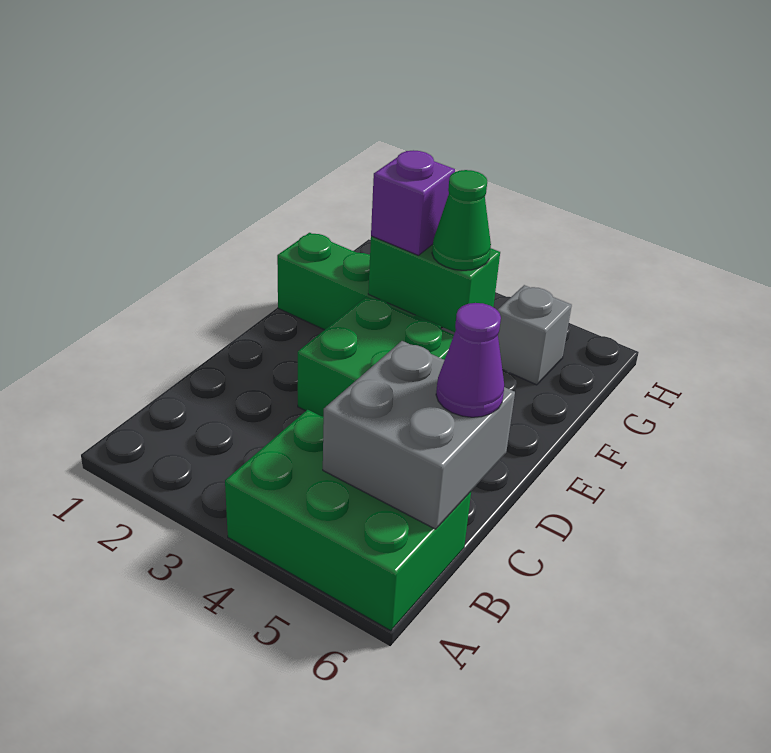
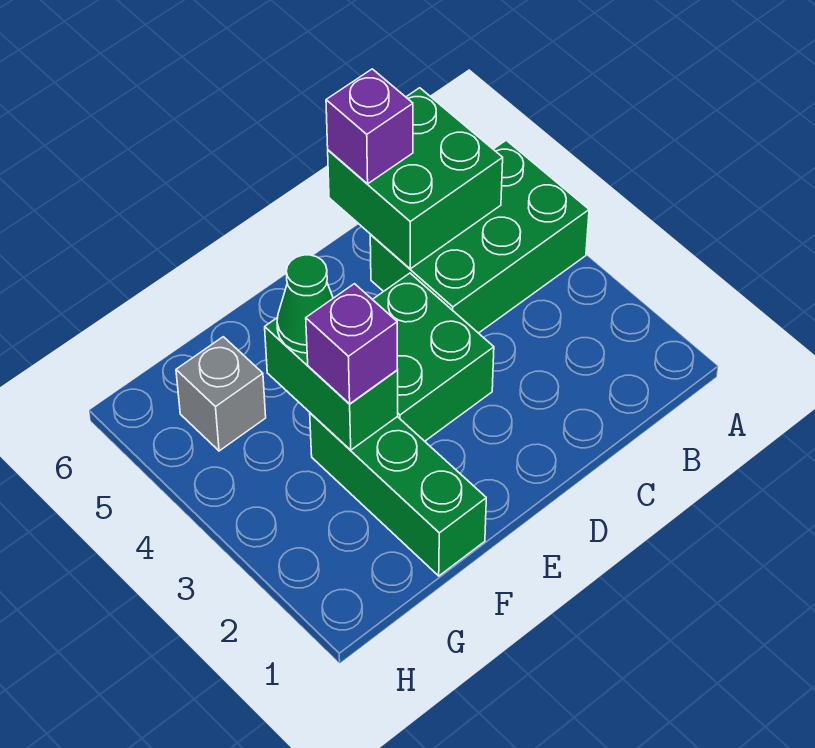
green brick A4:B6 level 1 -> green brick A4:C5 level 1
grey brick B5:C6 level 2 -> green brick B5:C6 level 2
purple cone C6 level 3 -> purple brick C6 level 3

